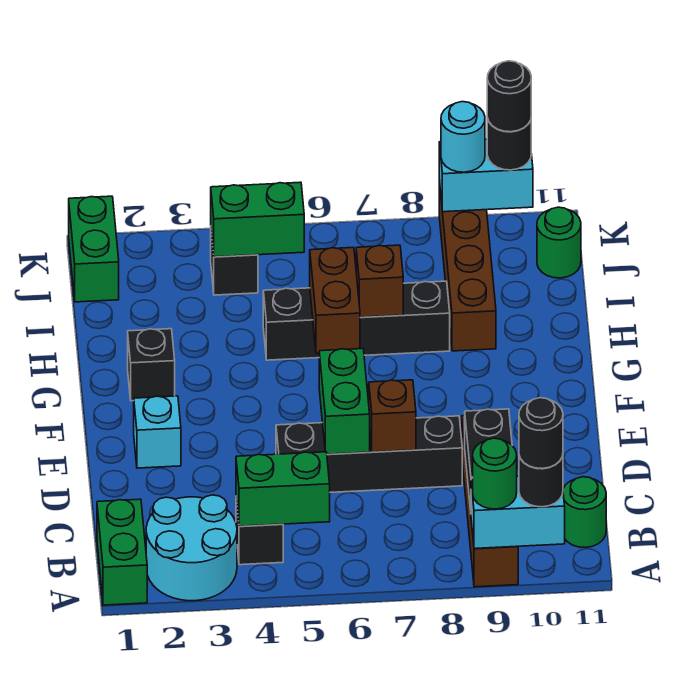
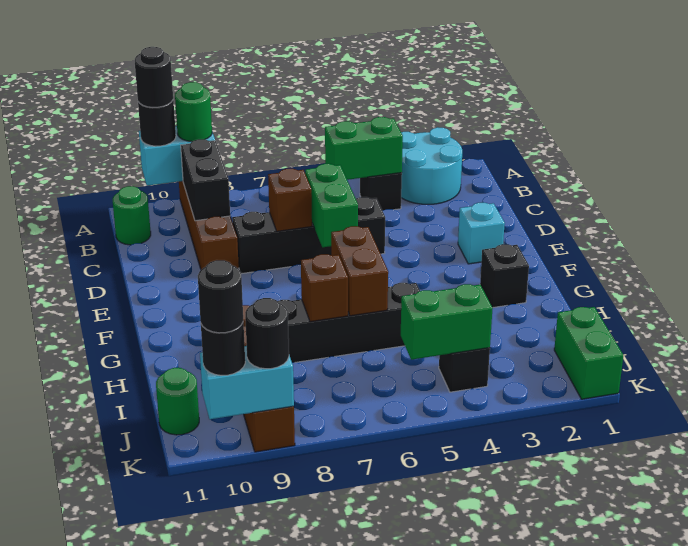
green brick A1:B1 level 1 -> none
cyan round brick K9 level 3 -> black round brick K9 level 3

